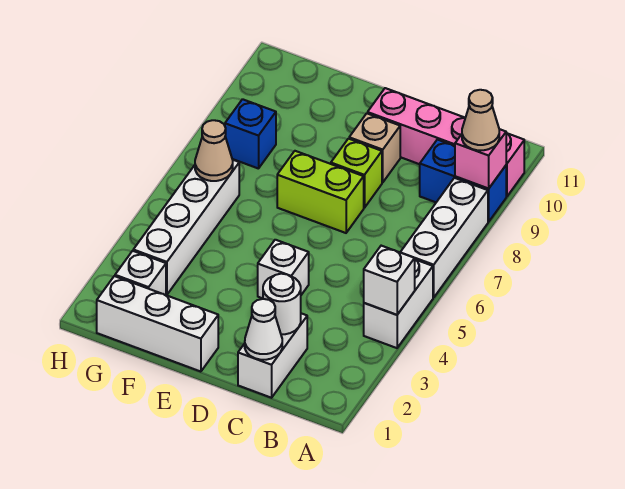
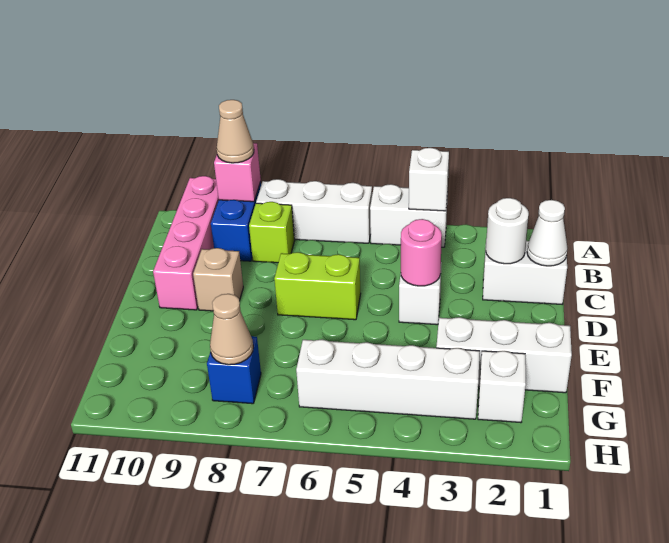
none -> pink round brick D4 level 2
lime brick D7:E7 level 1 -> lime brick D6:D7 level 1
lime brick D8 level 1 -> lime brick B8 level 1
white brick E1:G1 level 1 -> white brick F1:F3 level 1
tan cone G6 level 2 -> tan cone G8 level 2

